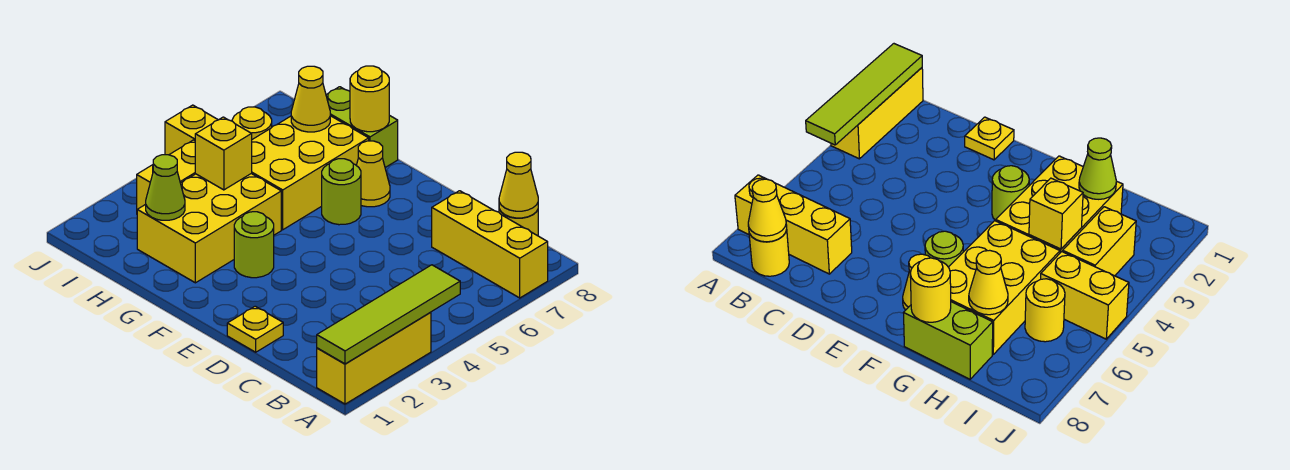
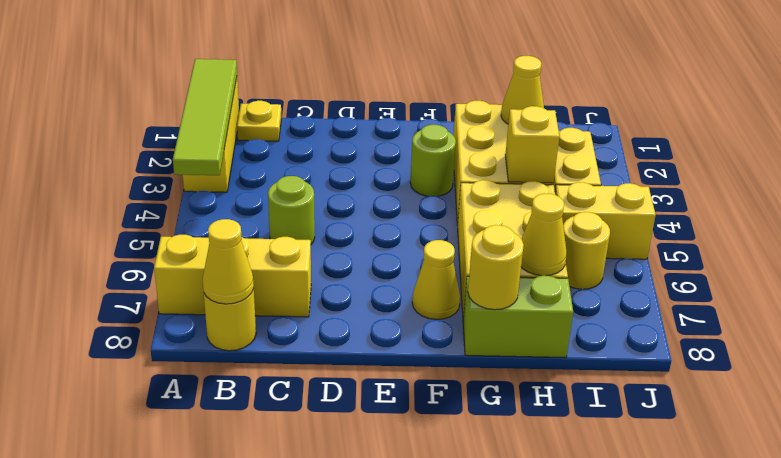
yellow plate D1 level 1 -> yellow plate B1 level 1
lime round brick F6 level 1 -> lime round brick C5 level 1
lime cone H2 level 2 -> yellow cone H2 level 2

